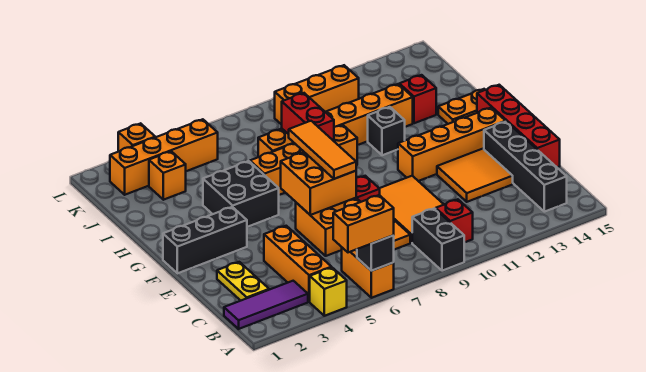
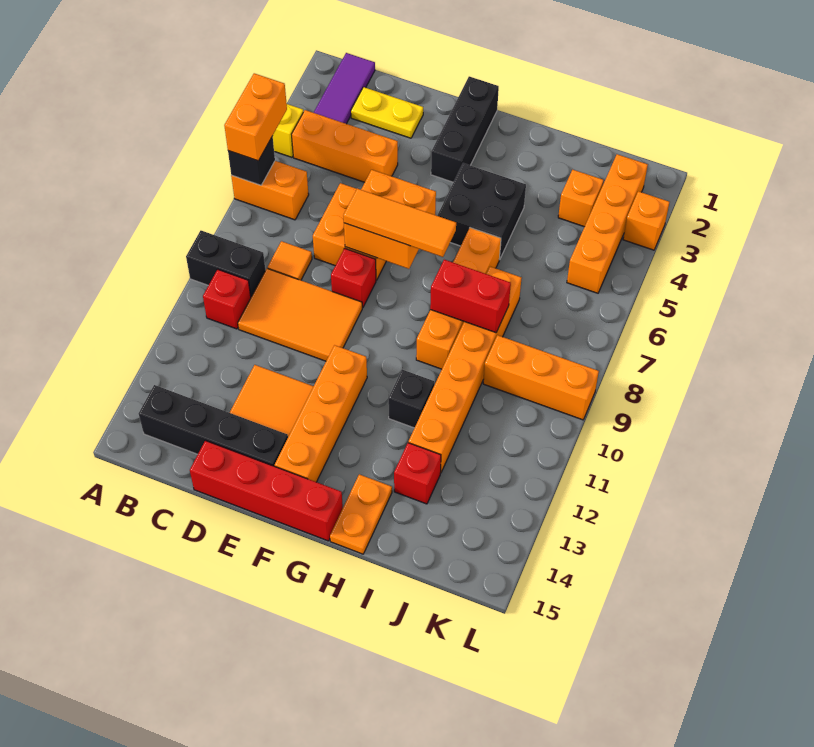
orange brick K9:K11 level 1 -> orange brick J9:L9 level 1

